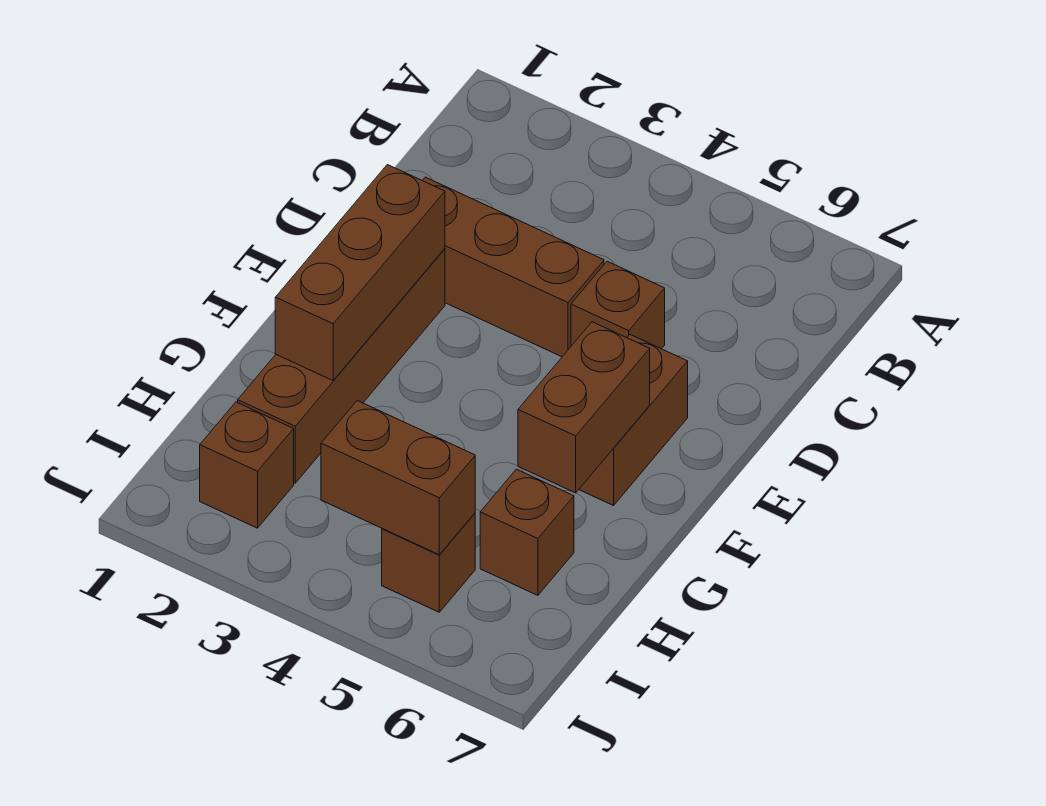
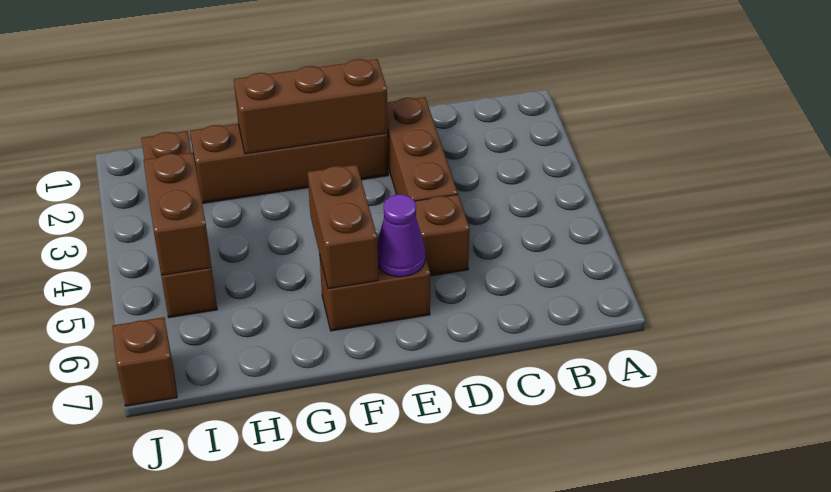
none -> purple cone E6 level 2
brown brick F6:G6 level 2 -> brown brick F5:F6 level 2
brown brick H6 level 1 -> brown brick J7 level 1

